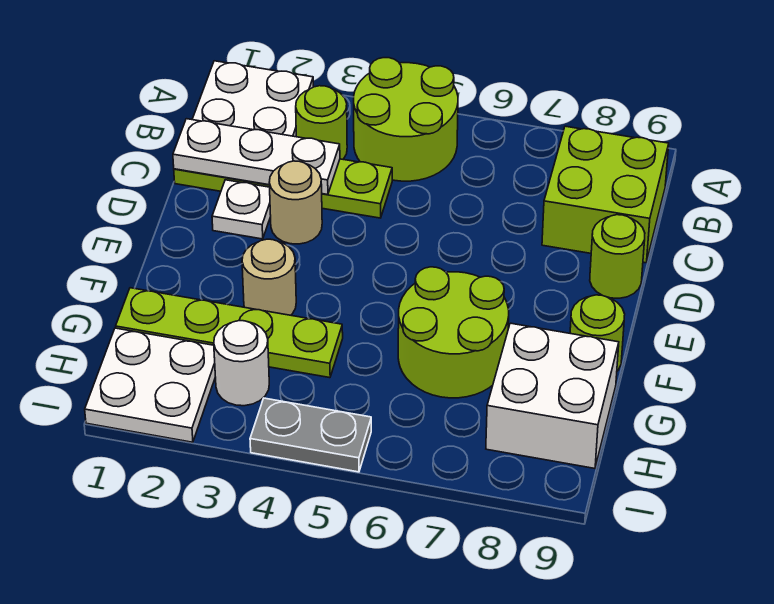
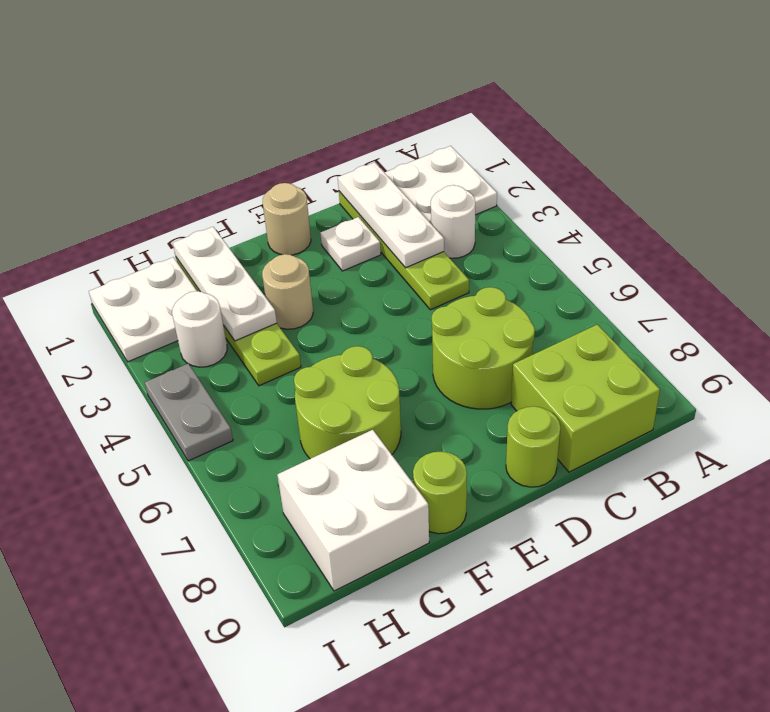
lime round brick A4:B5 level 1 -> lime round brick C6:D7 level 1
lime round brick B3 level 1 -> white round brick B3 level 1
tan round brick D3 level 1 -> tan round brick E1 level 1
none -> white plate G1:G3 level 2

